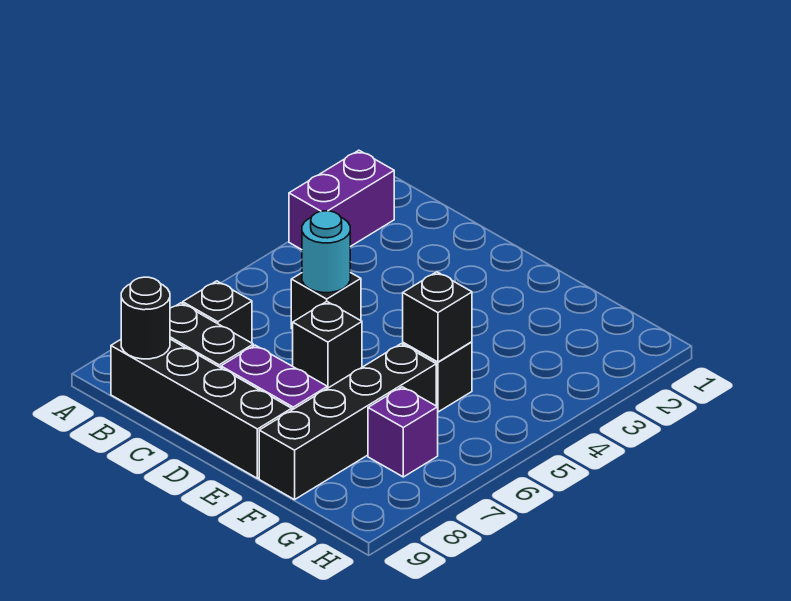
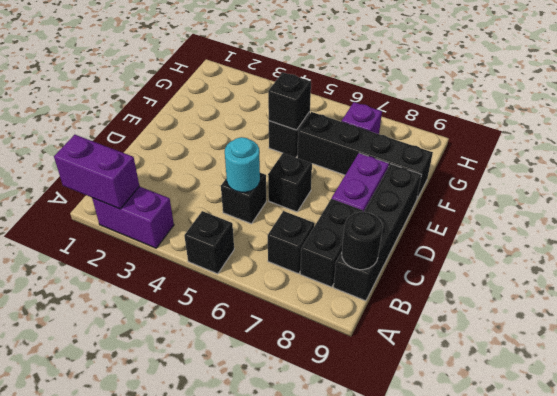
none -> purple brick A1:A2 level 2
none -> black brick A5 level 1

